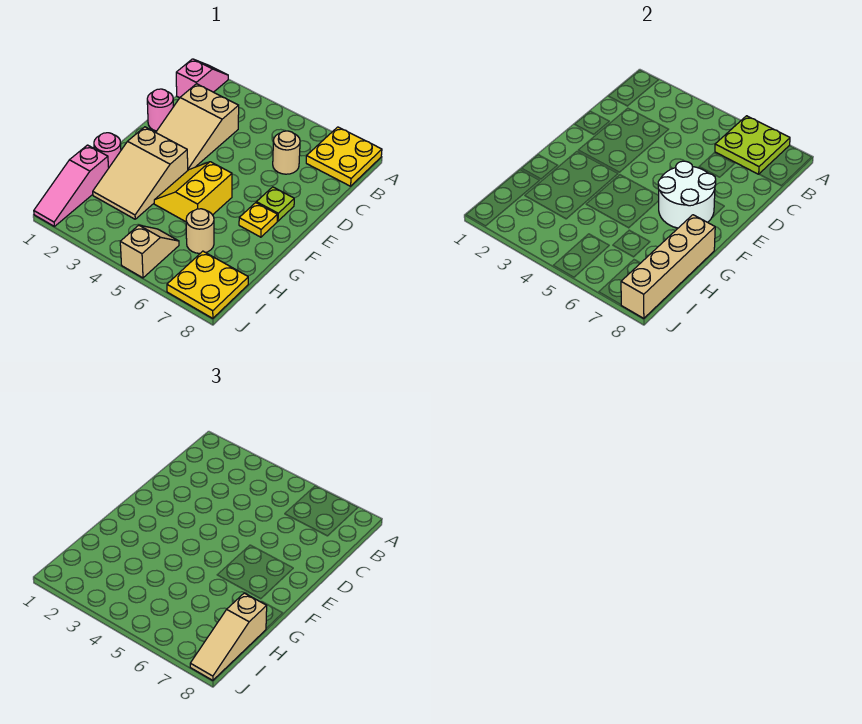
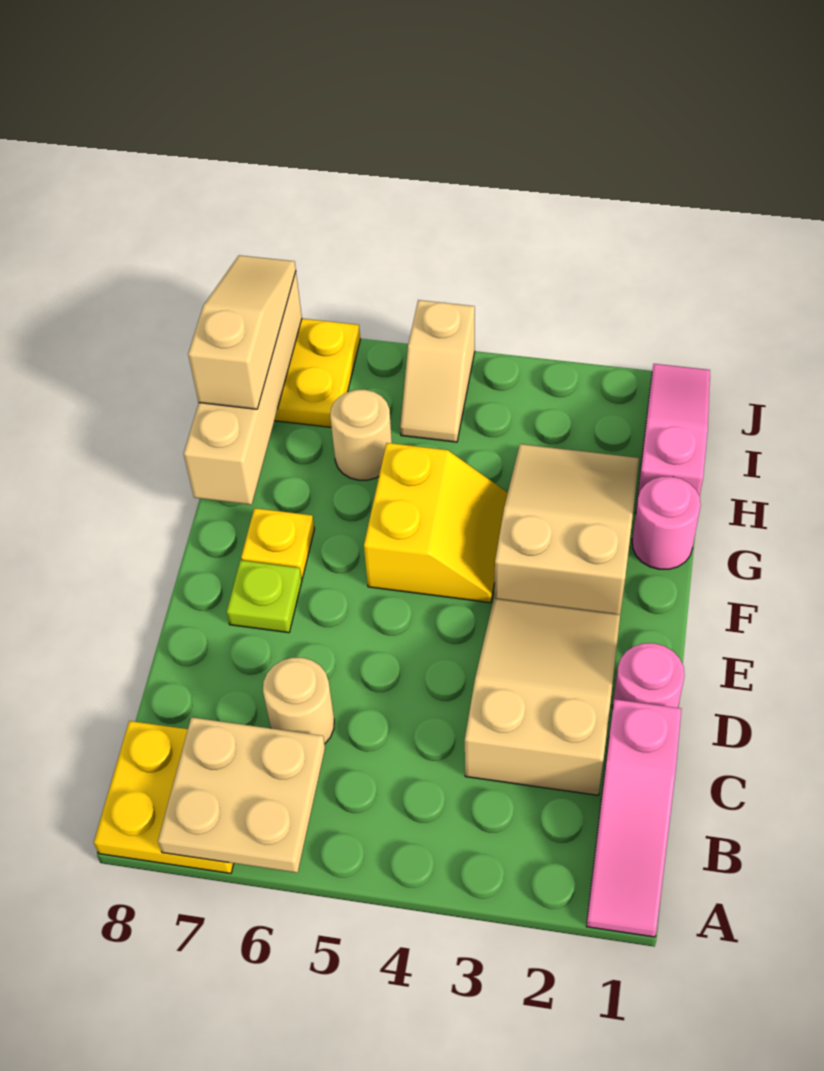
pink slope A1:B1 level 1 top B -> pink slope A1:C1 level 1 top C
lime plate A6:B7 level 2 -> tan plate A6:B7 level 2
white round brick E6:F7 level 2 -> none

